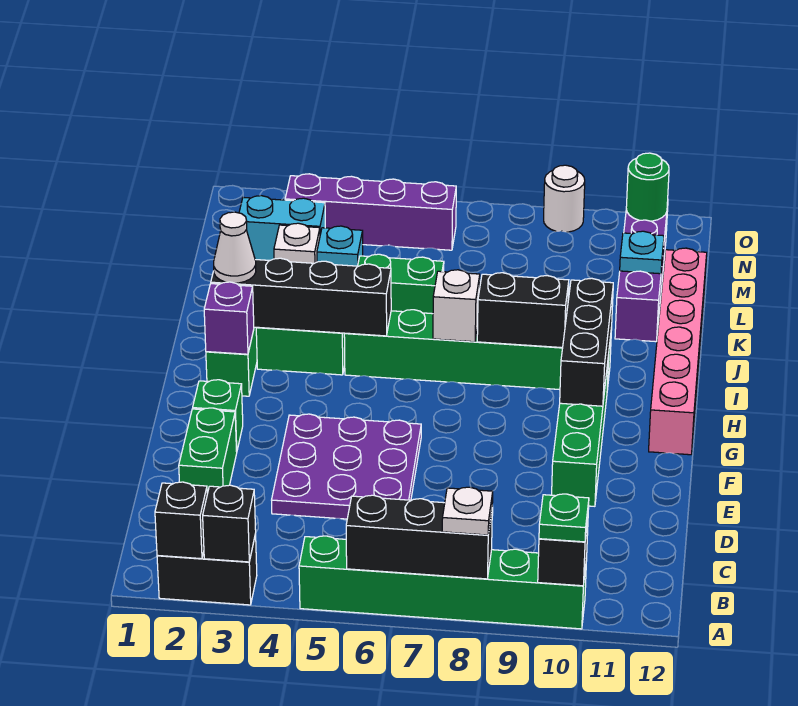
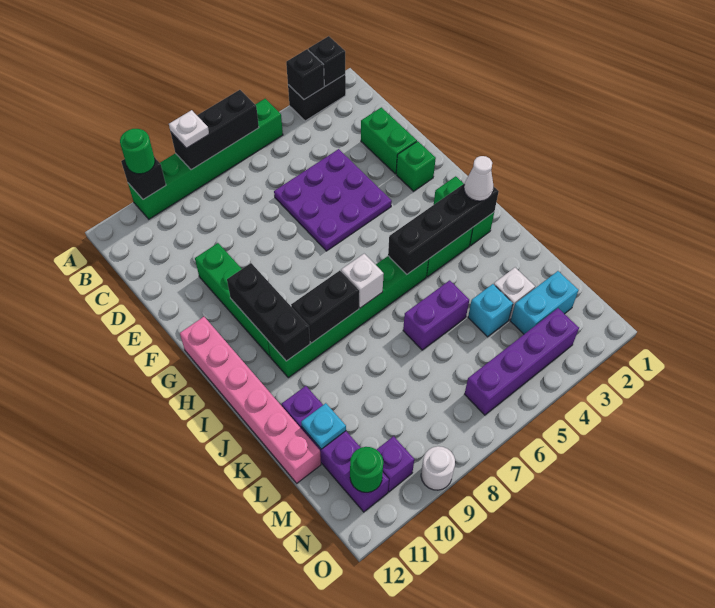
green plate A10 level 3 -> green round brick A10 level 3
purple brick H2 level 2 -> purple brick N10 level 1
green brick K5:K6 level 1 -> purple brick K5:K6 level 1

